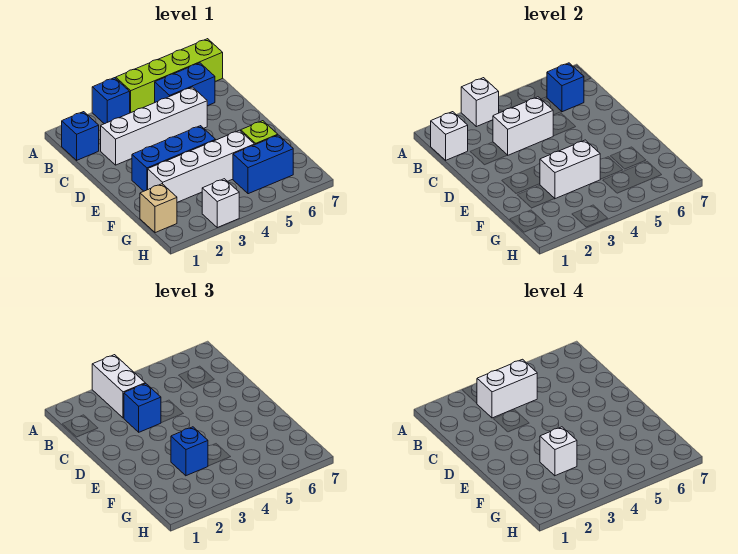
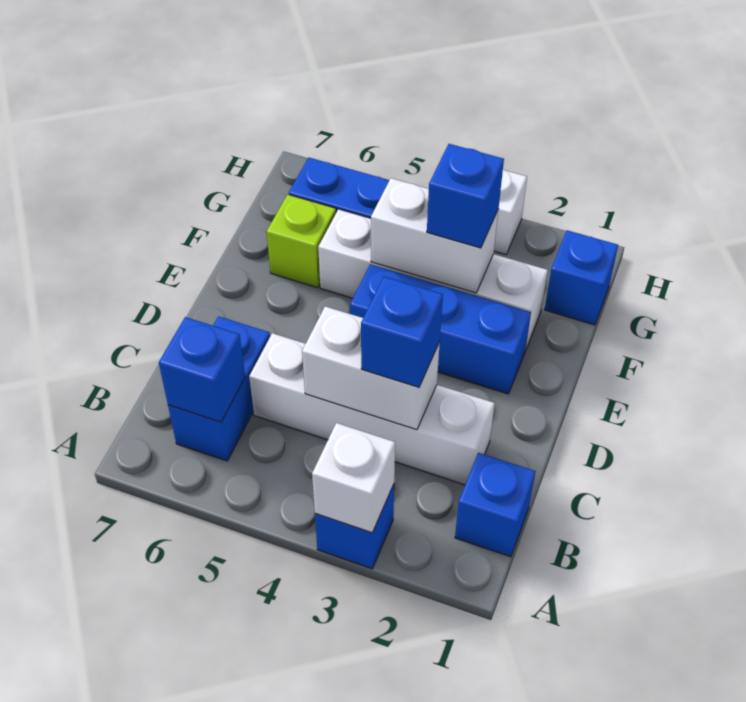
white brick A3:B3 level 3 -> none
lime brick A4:A7 level 1 -> none
white brick B1 level 2 -> none
white brick B3:B4 level 4 -> none
blue brick B5:B6 level 1 -> blue brick B6:C6 level 1
white brick F3 level 4 -> none
tan brick G1 level 1 -> blue brick G1 level 1

